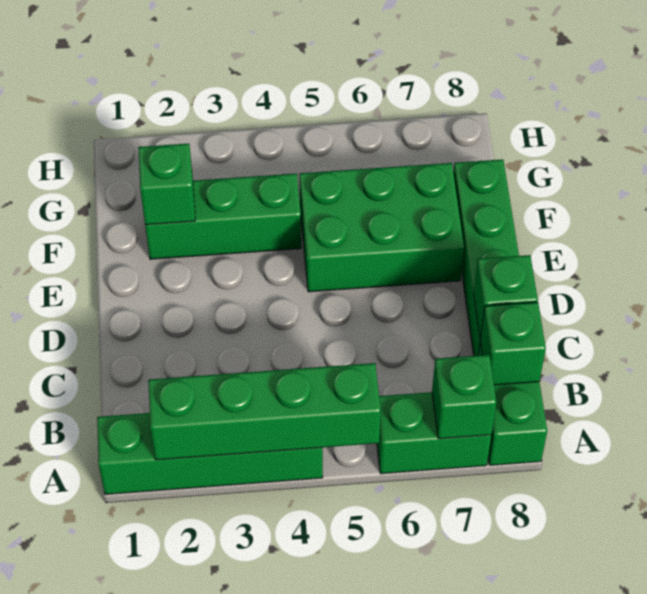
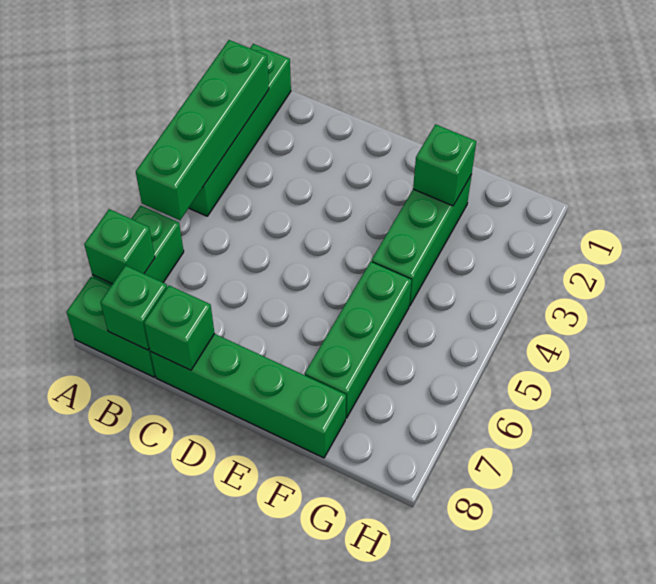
green brick E5:F7 level 1 -> green brick F5:F7 level 1

